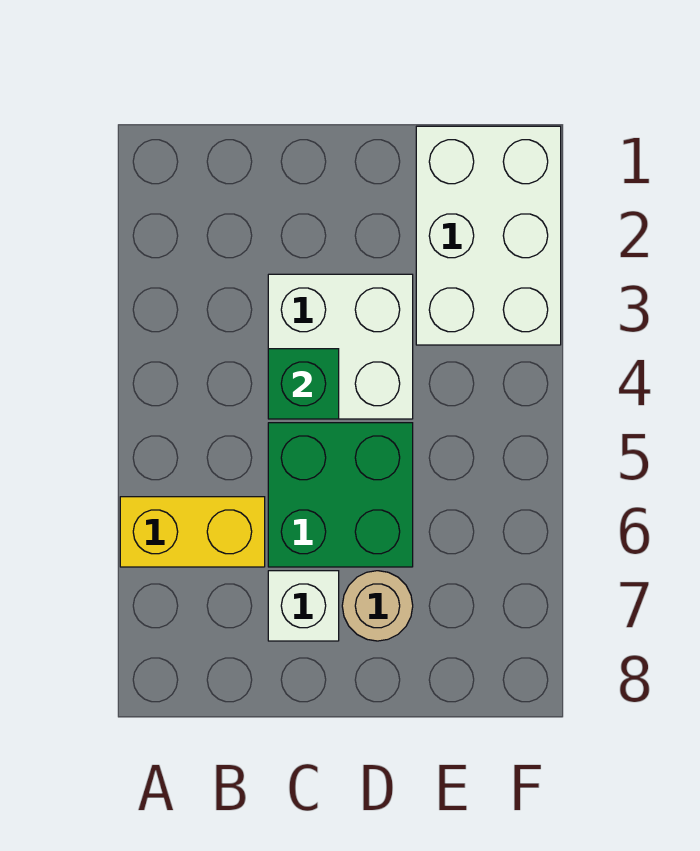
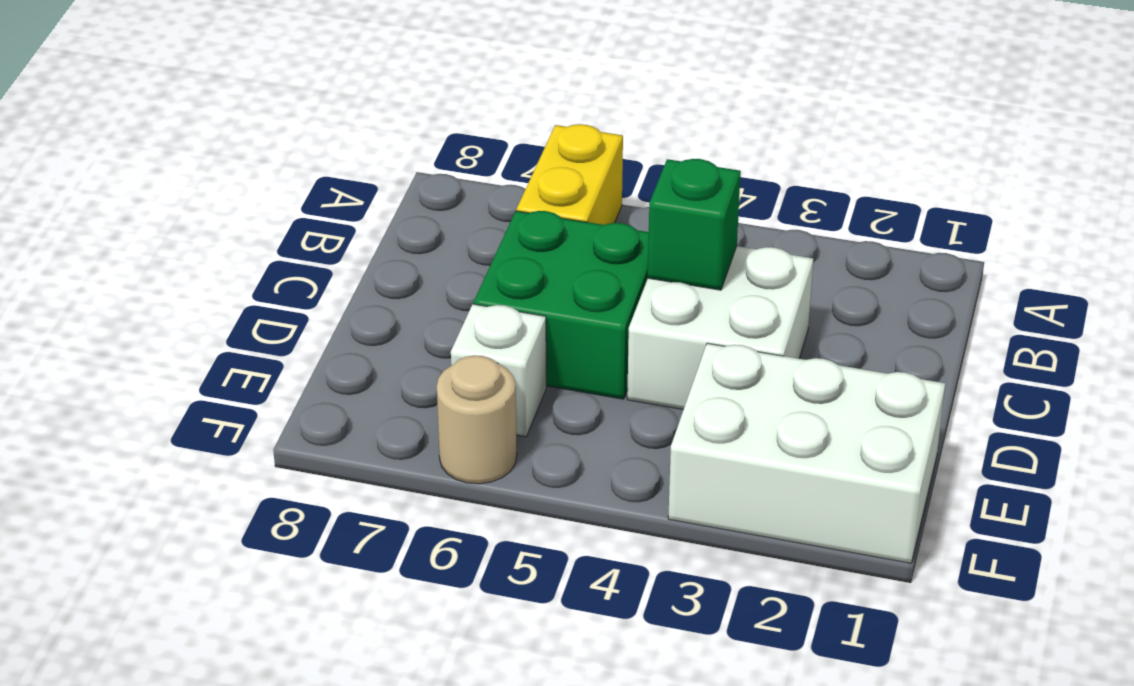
white brick C7 level 1 -> white brick E6 level 1
tan round brick D7 level 1 -> tan round brick F6 level 1

